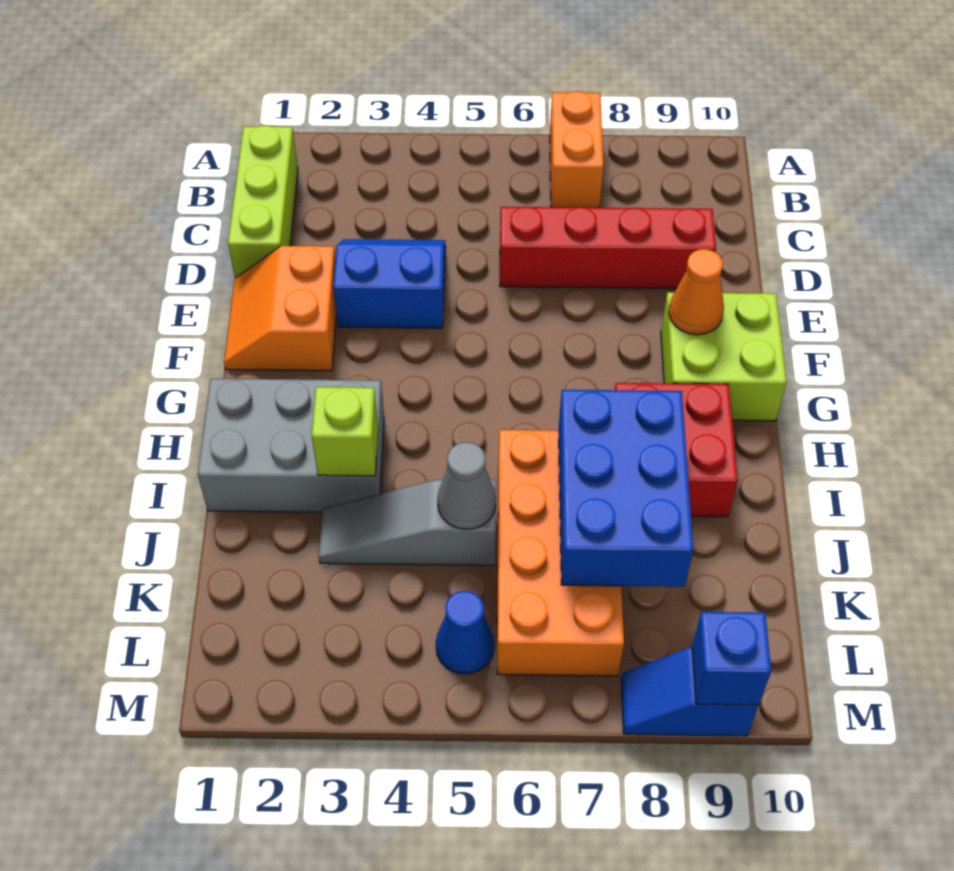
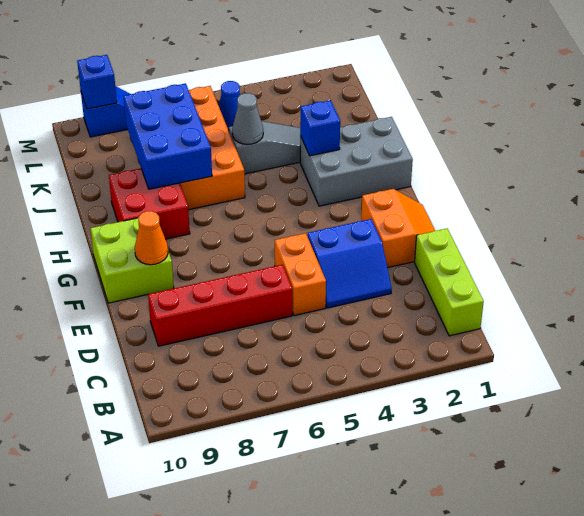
orange brick A7:B7 level 1 -> orange brick D5:E5 level 1
lime brick I3 level 2 -> blue brick I3 level 2

